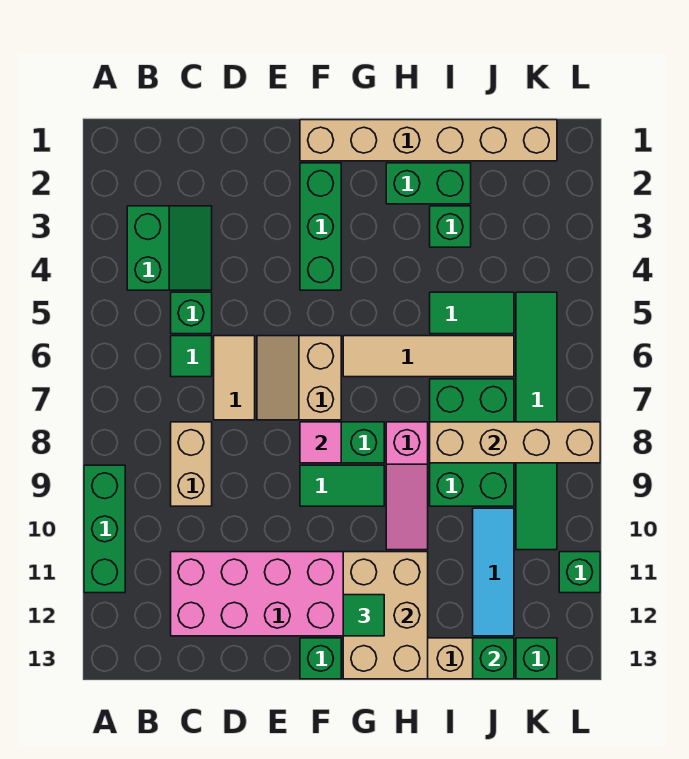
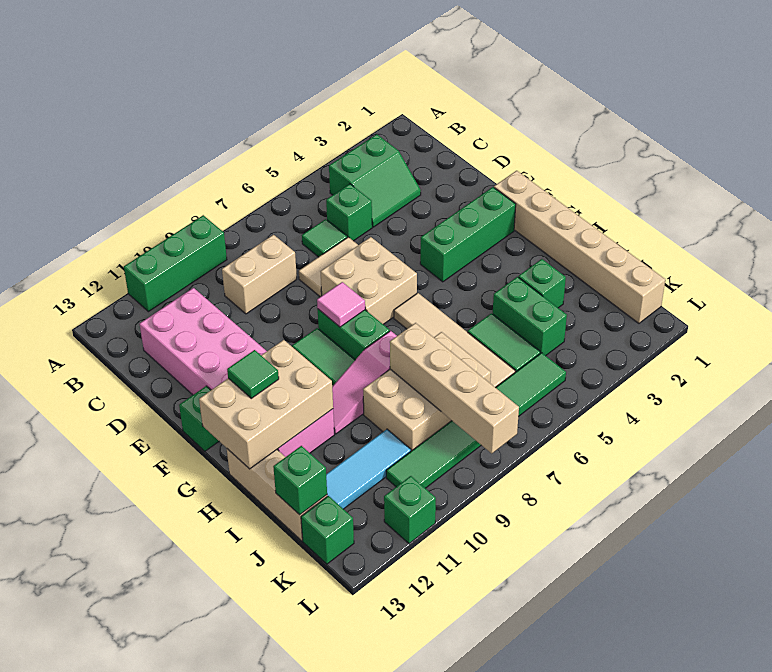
tan slope E6:F7 level 1 top F -> tan brick E6:F7 level 1
green brick H2:I2 level 1 -> green brick I4:J4 level 1
green brick I7:J9 level 1 -> tan brick I7:J9 level 1

